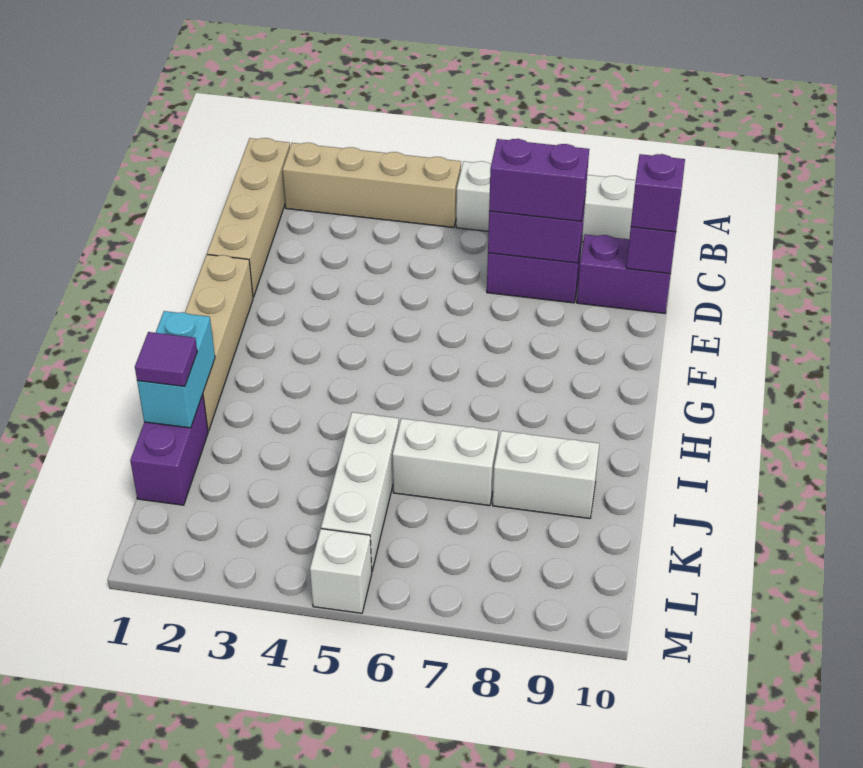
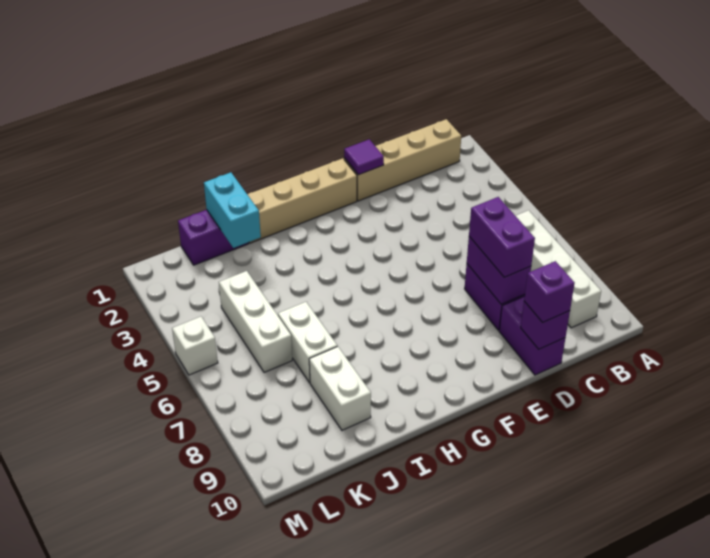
tan brick B2:B5 level 1 -> none
cyan brick I1:J1 level 2 -> cyan brick J1:J2 level 2
purple tile J1 level 3 -> purple tile E1 level 2
white brick J5:L5 level 1 -> white brick K4:K6 level 1

